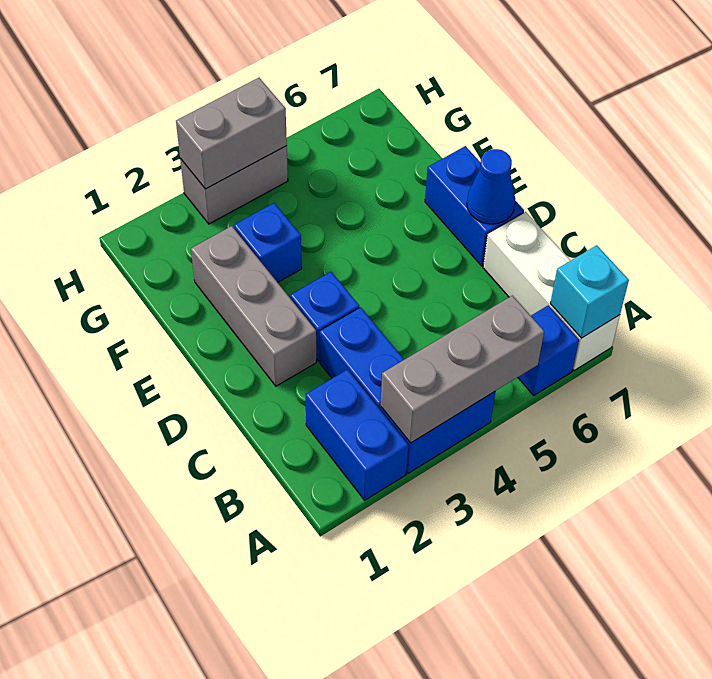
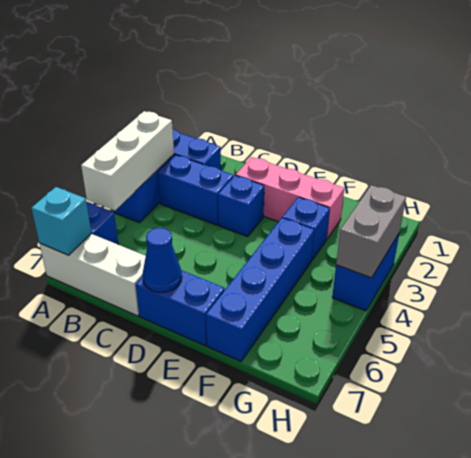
grey brick A3:A5 level 2 -> white brick A3:A5 level 2
grey brick D2:F2 level 1 -> pink brick D2:F2 level 1
none -> blue brick F4:F7 level 1
grey brick H3:H4 level 1 -> blue brick H3:H4 level 1

